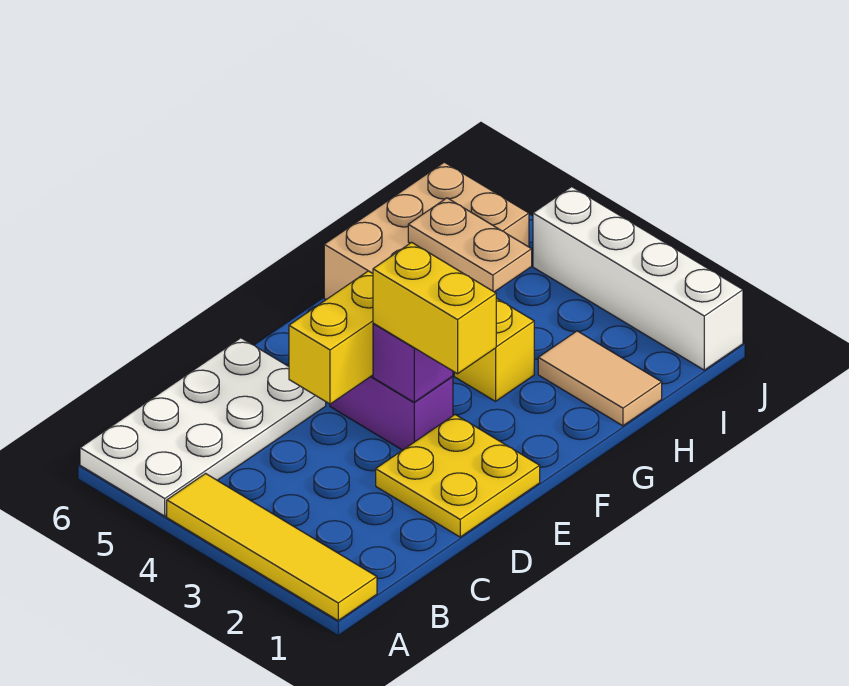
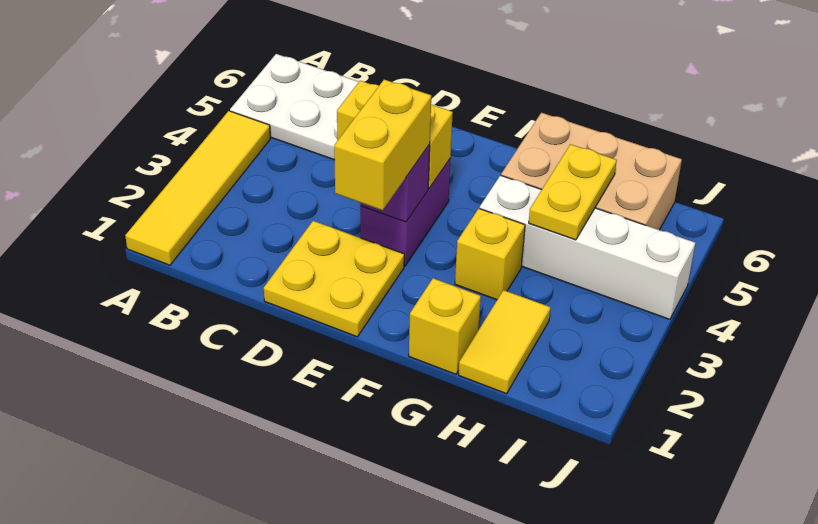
none -> yellow brick G1 level 1
tan tile H1:H2 level 1 -> yellow tile H1:H2 level 1
tan plate H4:H5 level 2 -> yellow plate H4:H5 level 2
white brick J1:J4 level 1 -> white brick G4:J4 level 1

